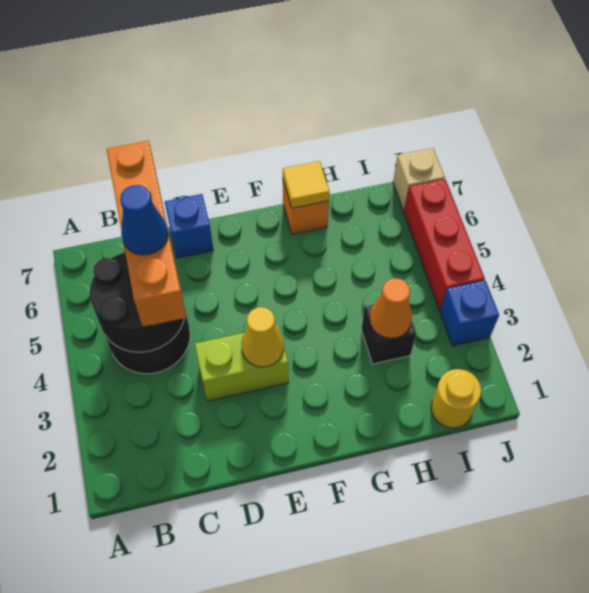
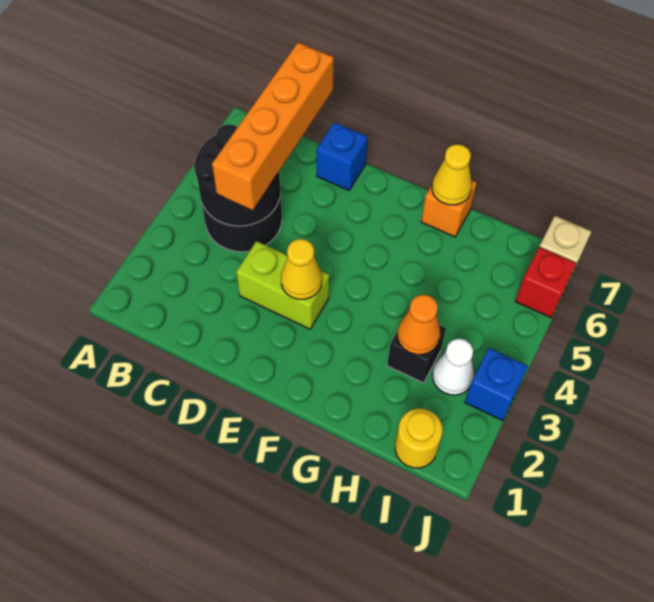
blue cone C5 level 4 -> none
yellow tile G7 level 2 -> yellow cone G7 level 2
none -> white cone I3 level 1
red brick J4:J6 level 1 -> red brick J6 level 1

